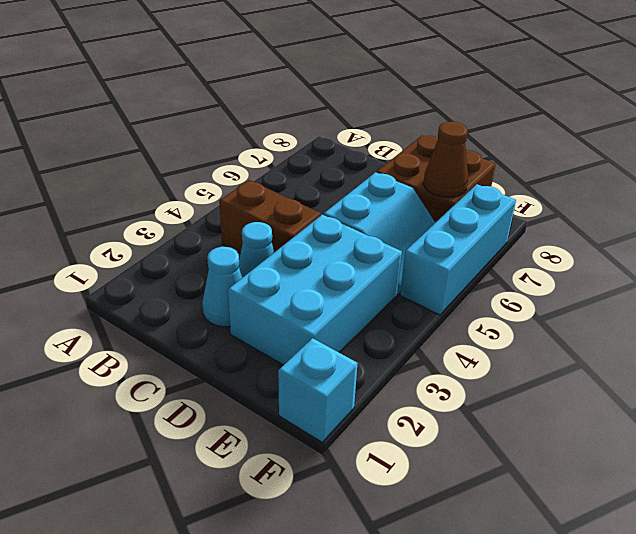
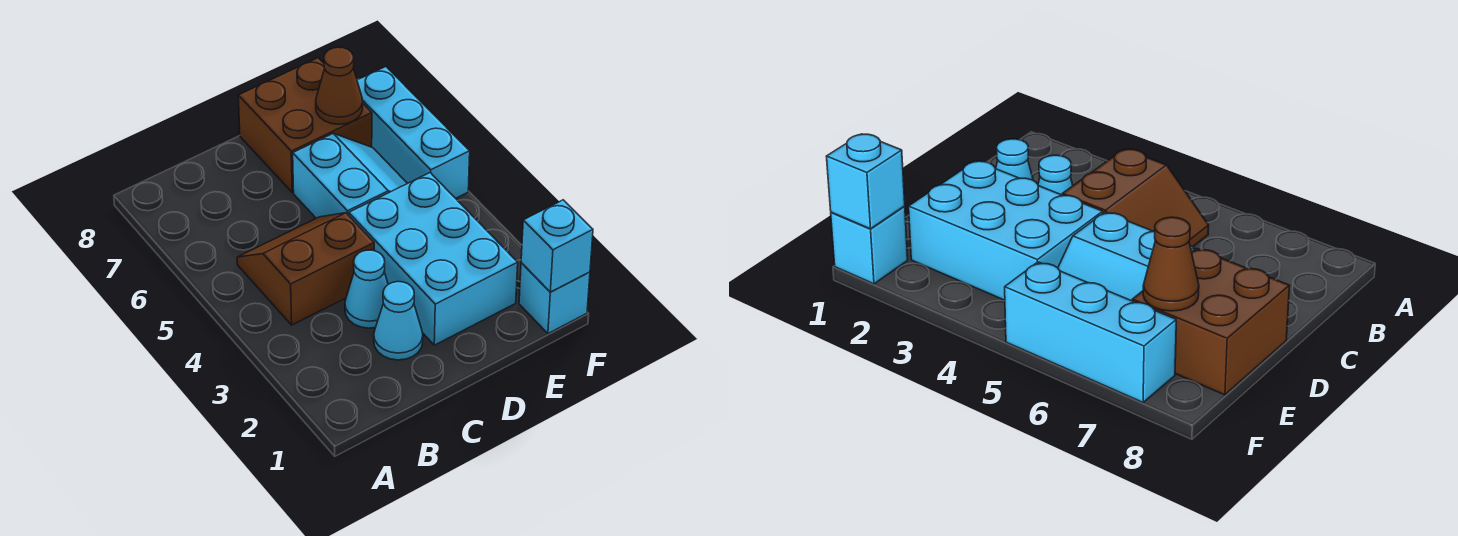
none -> cyan brick F1 level 2

